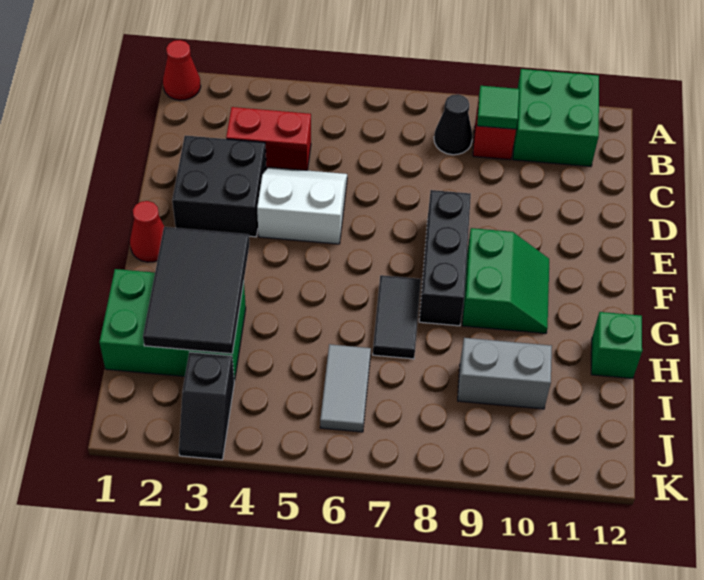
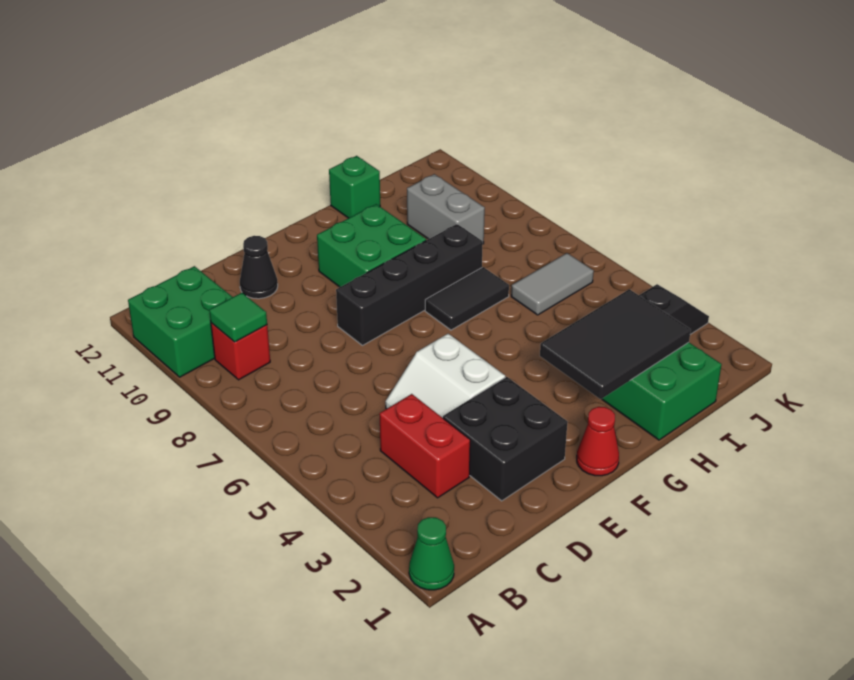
red cone A1 level 1 -> green cone A1 level 1
black cone B8 level 1 -> black cone D11 level 1
black brick E8:G8 level 1 -> black brick E8:H8 level 1
green slope F9:G10 level 1 top 9 -> green brick F9:G10 level 1

